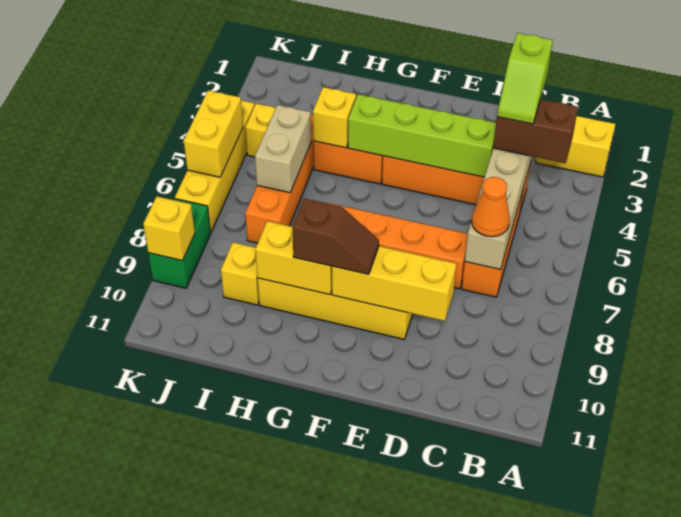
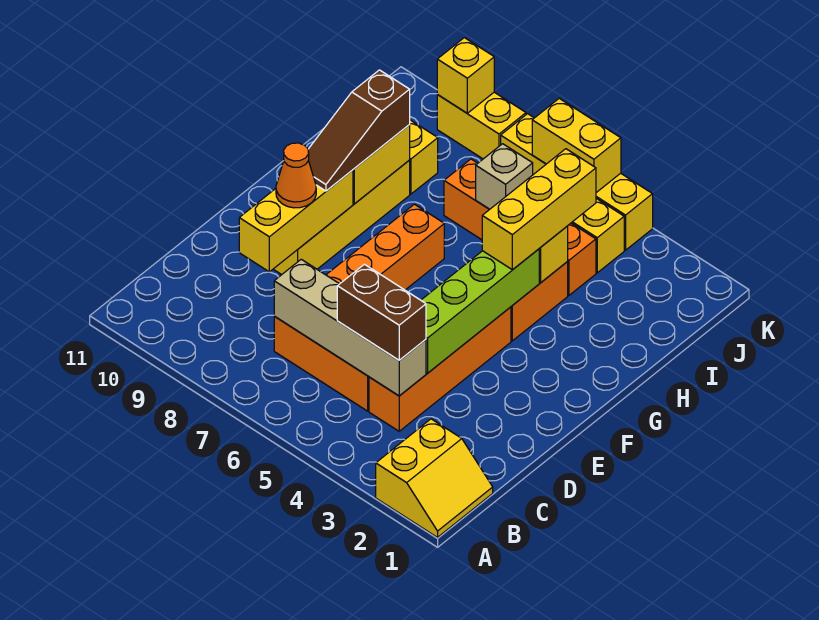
brown brick B4:C4 level 3 -> brown brick C4:C5 level 3
lime slope C3:C4 level 4 top 3 -> none
orange cone C7 level 3 -> orange cone E9 level 3
brown slope F9:G9 level 3 top G -> brown slope F9:H9 level 3 top H
none -> yellow brick G4:I4 level 3
tan brick I5:I6 level 2 -> tan brick I6 level 2
green brick K8:K9 level 1 -> yellow brick K8:K9 level 1

